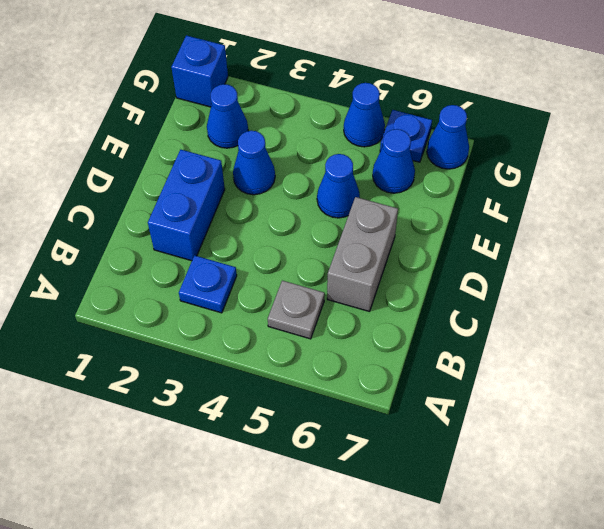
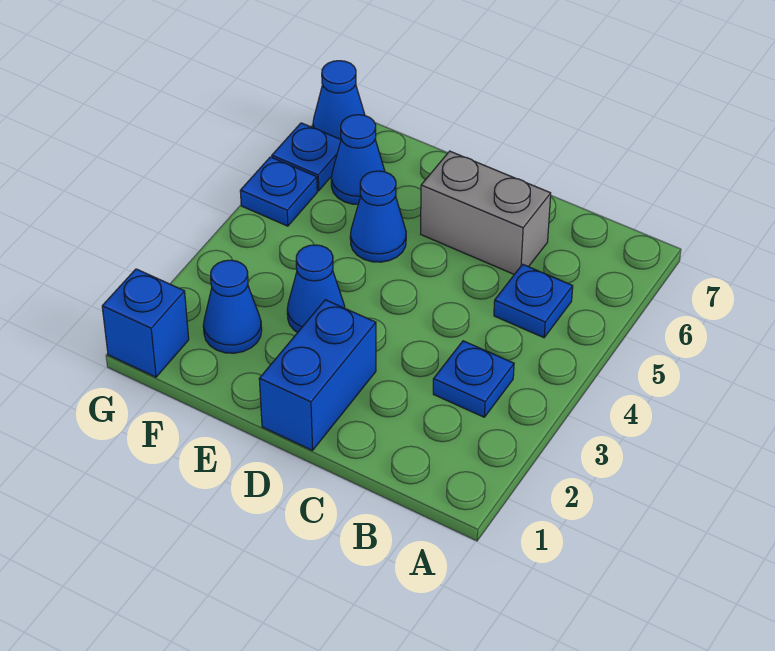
grey plate B5 level 1 -> blue plate B5 level 1
blue brick C2:D2 level 1 -> blue brick D1:D2 level 1
blue cone G5 level 1 -> blue plate G5 level 1

